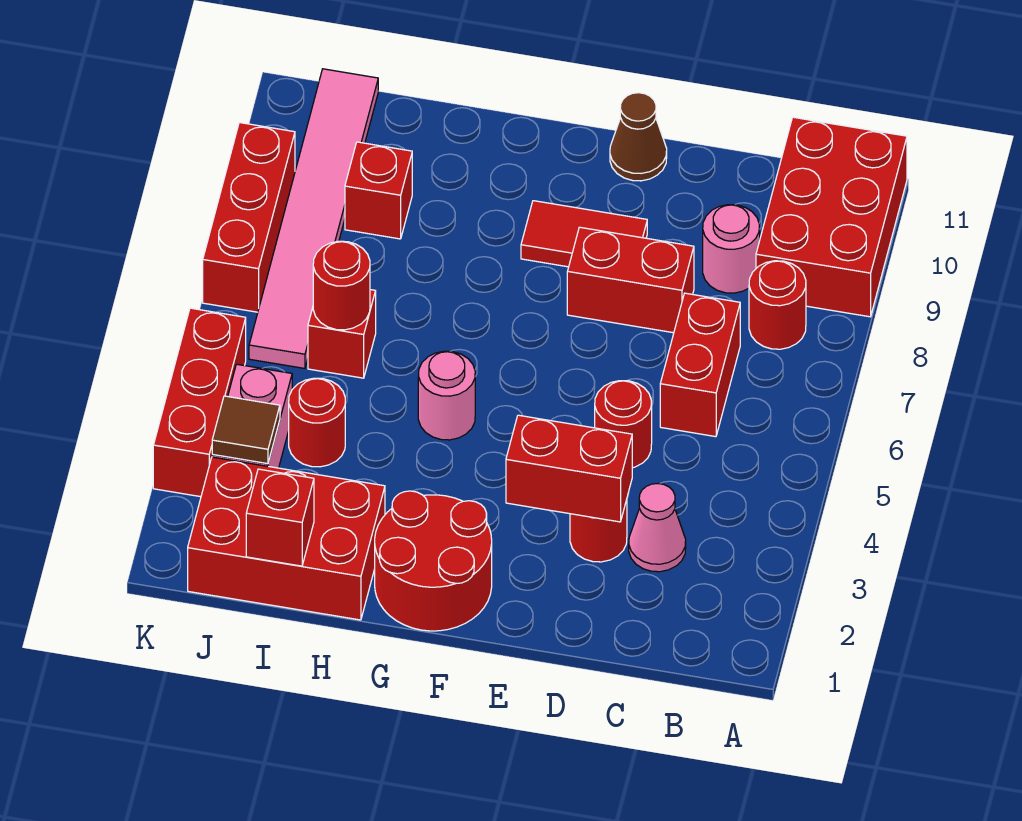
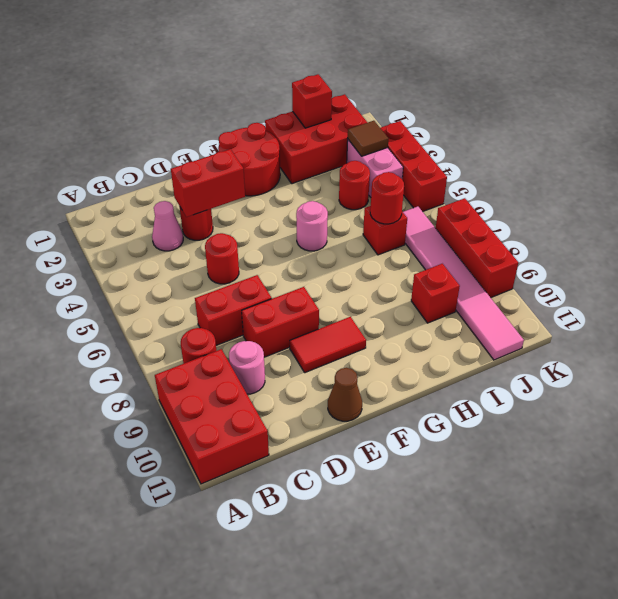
red brick C6:C7 level 1 -> red brick C7:D7 level 1

